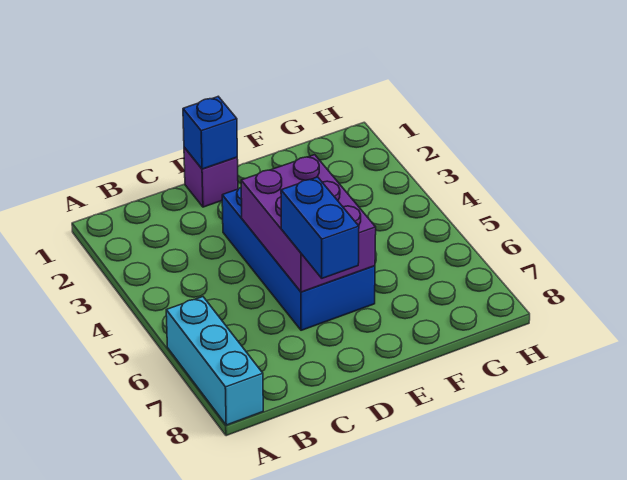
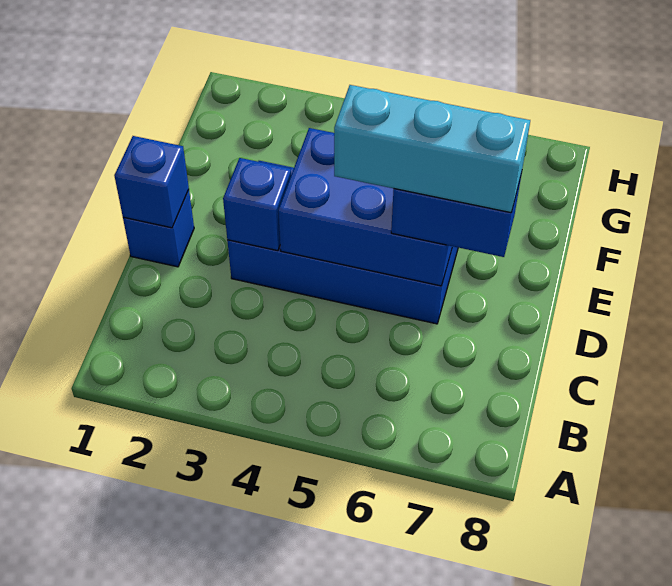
cyan brick A6:A8 level 1 -> cyan brick D5:D7 level 4
purple brick D1 level 1 -> blue brick D1 level 1
none -> blue brick D3 level 2
purple brick D4:E6 level 2 -> blue brick D4:E6 level 2

